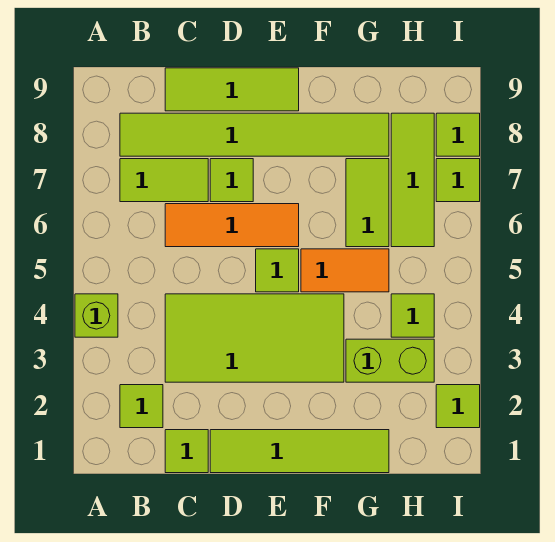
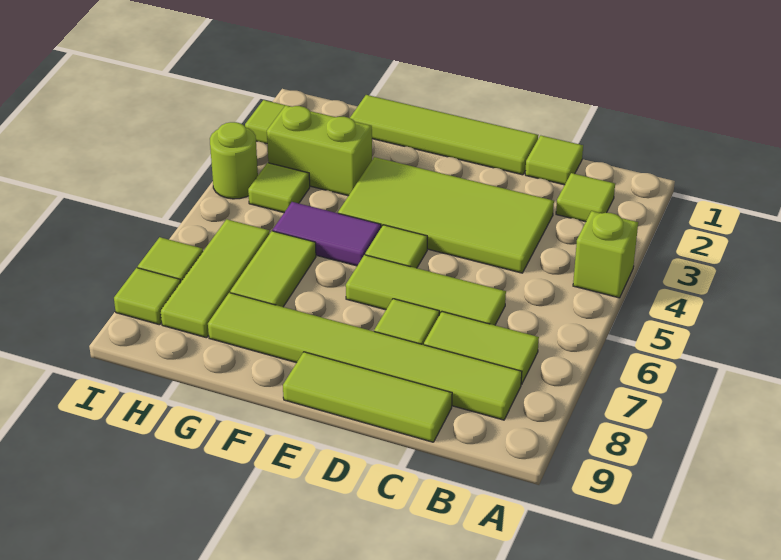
orange tile C6:E6 level 1 -> lime tile C6:E6 level 1
orange tile F5:G5 level 1 -> purple tile F5:G5 level 1
none -> lime round brick I4 level 1

